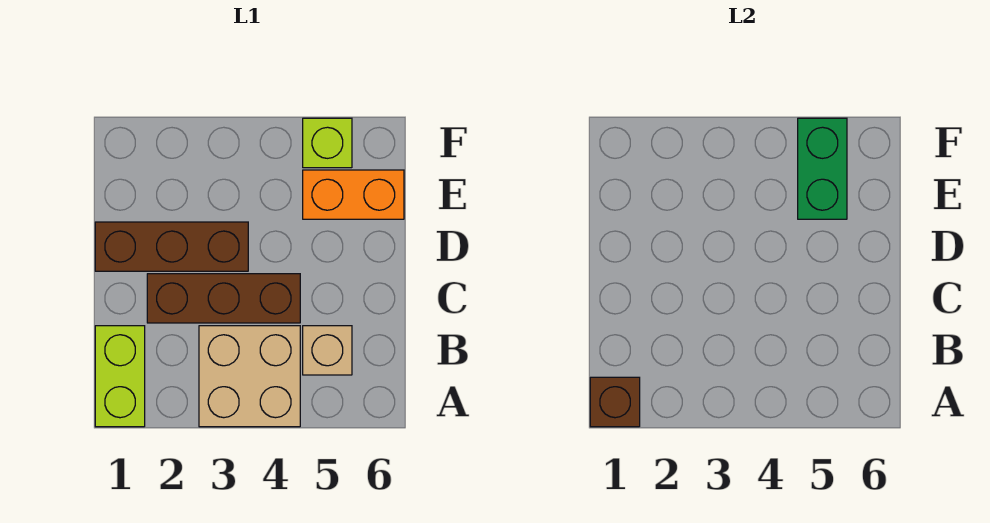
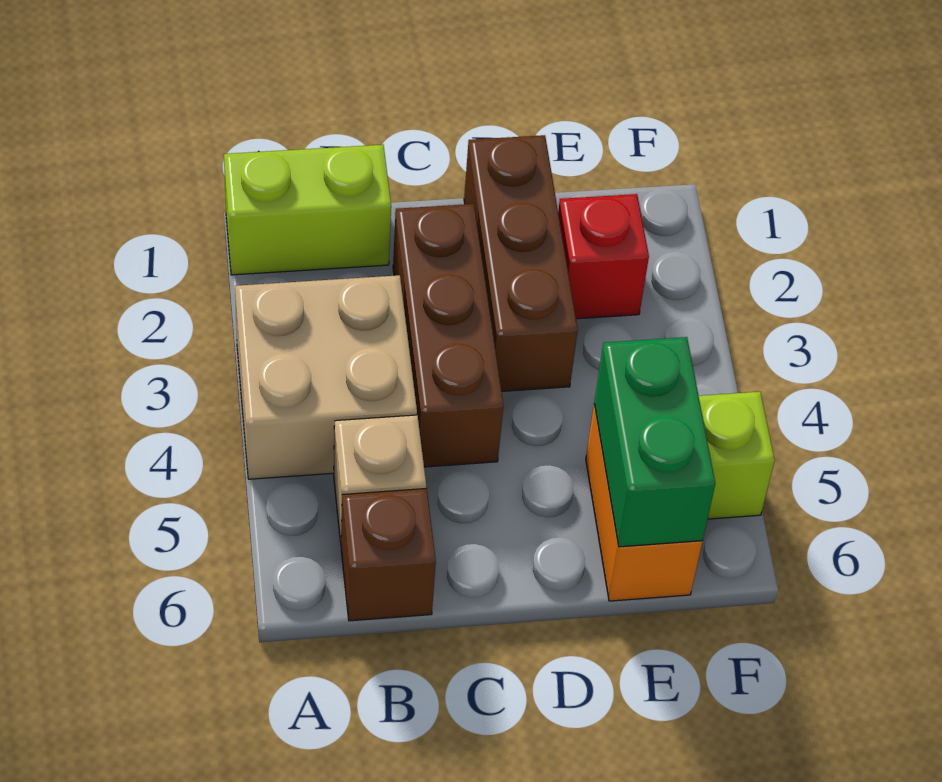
brown brick A1 level 2 -> brown brick B6 level 1
none -> red brick E2 level 1
green brick E5:F5 level 2 -> green brick E5:E6 level 2

